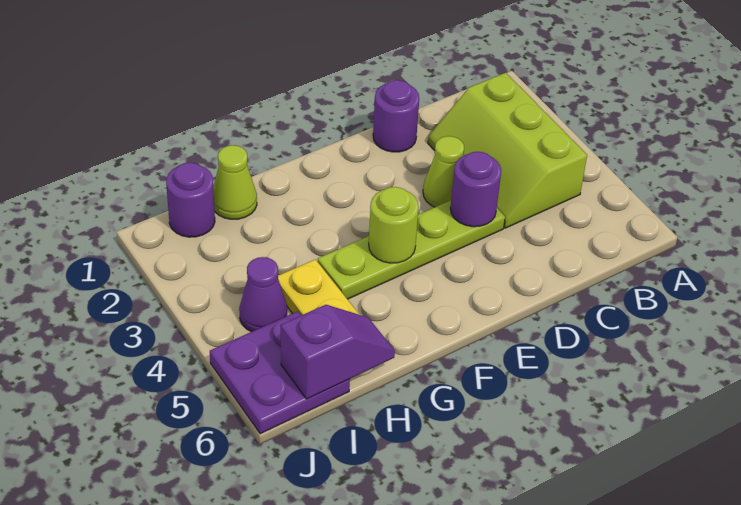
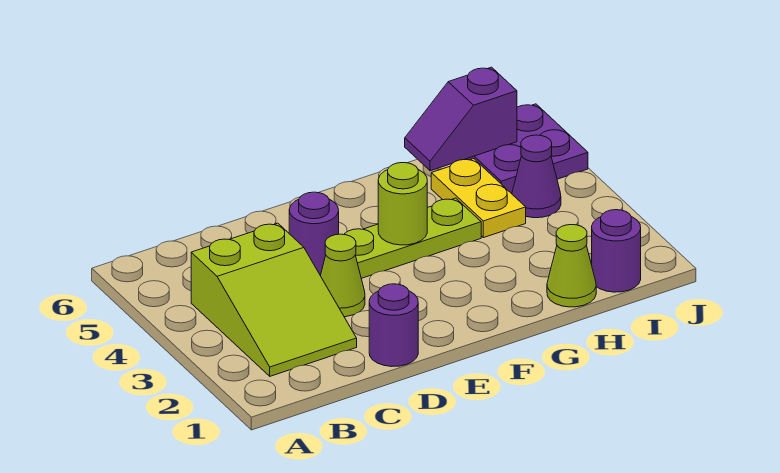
lime slope B2:C4 level 1 top B -> lime slope B2:C4 level 1 top 4

